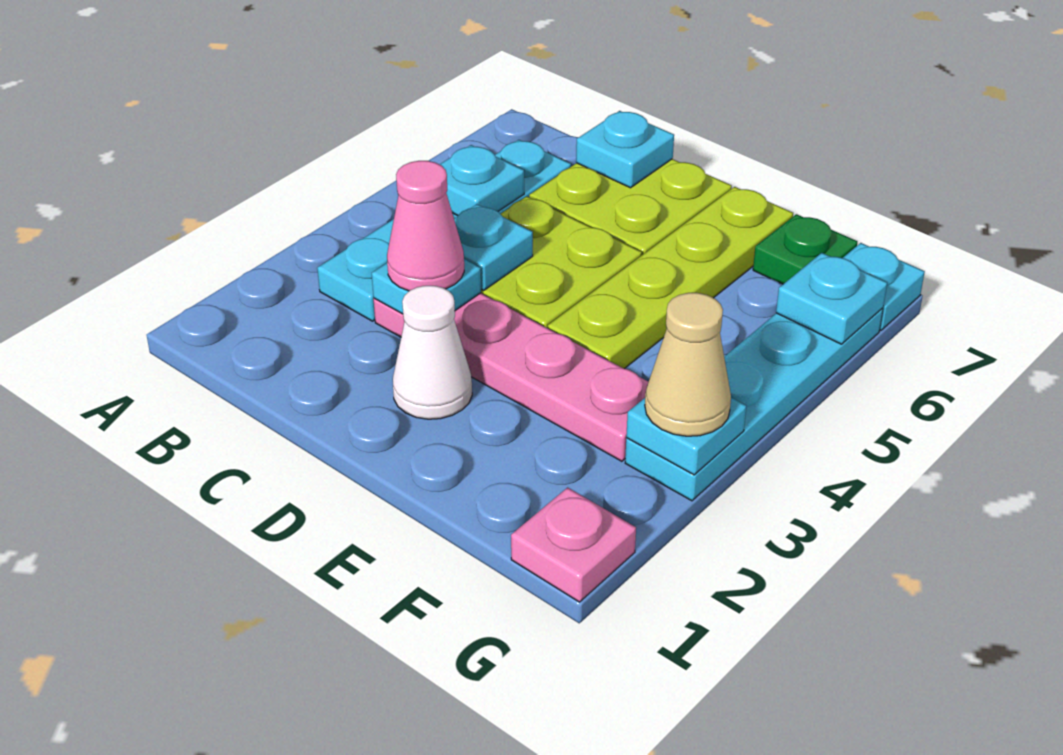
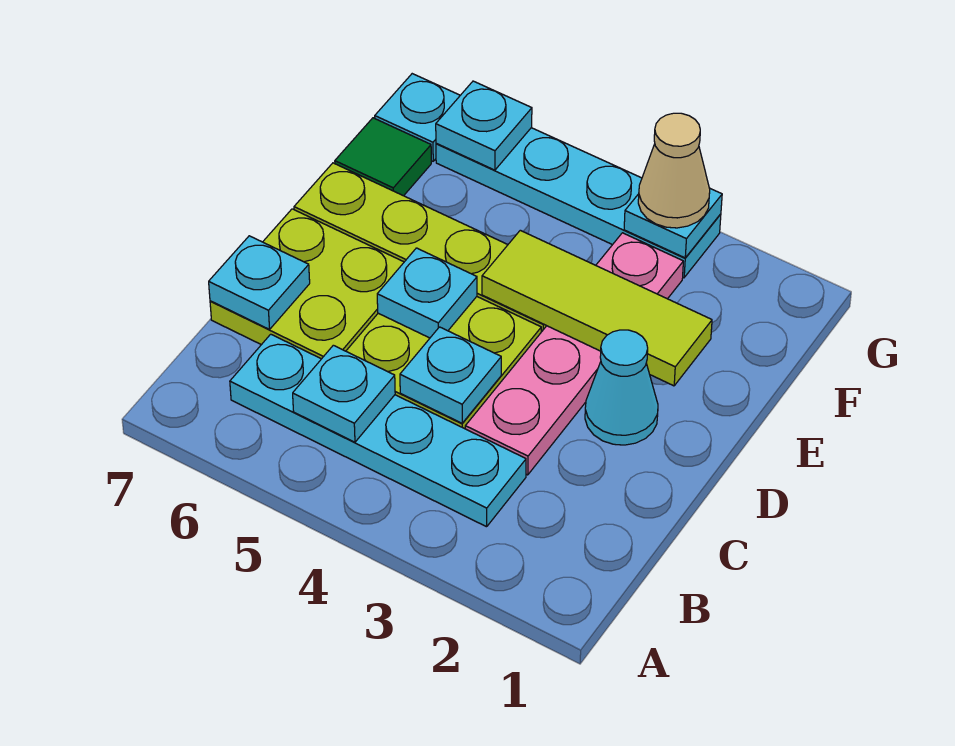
cyan plate C3 level 2 -> cyan plate D5 level 2
pink cone C3 level 3 -> none
white cone D2 level 1 -> cyan cone D2 level 1
none -> lime tile E2:E4 level 2
green plate F7 level 1 -> green tile F7 level 1
pink plate G1 level 1 -> none

